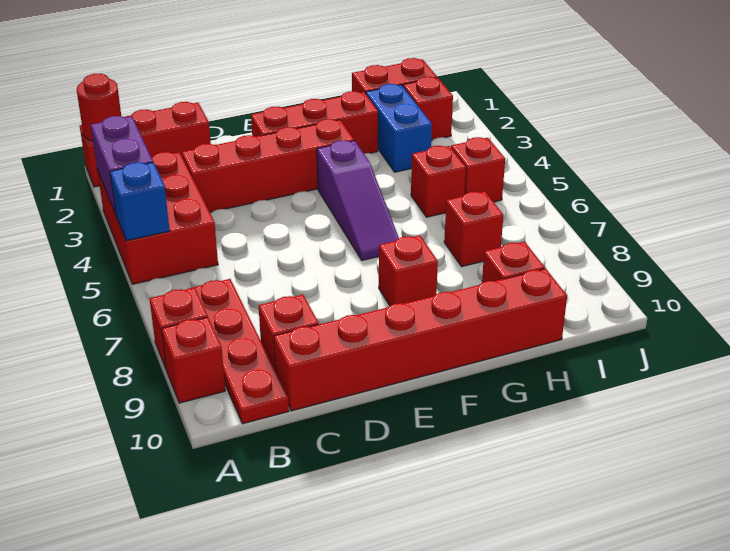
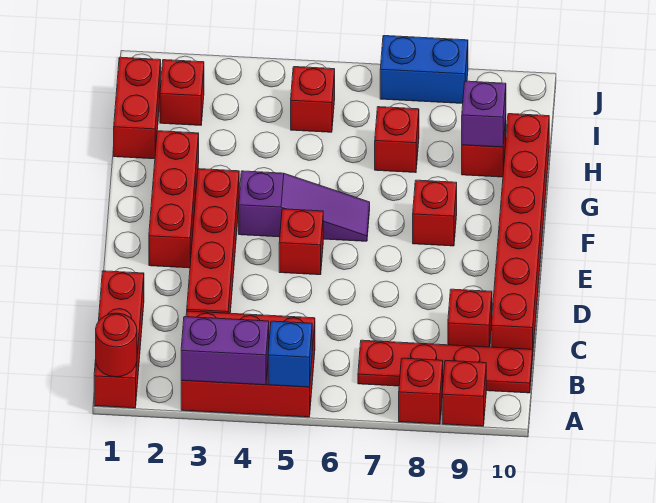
blue brick H2:H3 level 1 -> blue brick J7:J8 level 1
red brick H5 level 1 -> red brick E5 level 1
none -> purple brick H9 level 2

